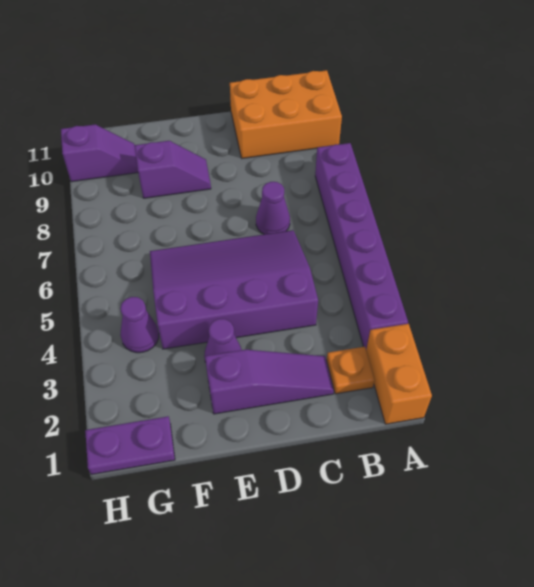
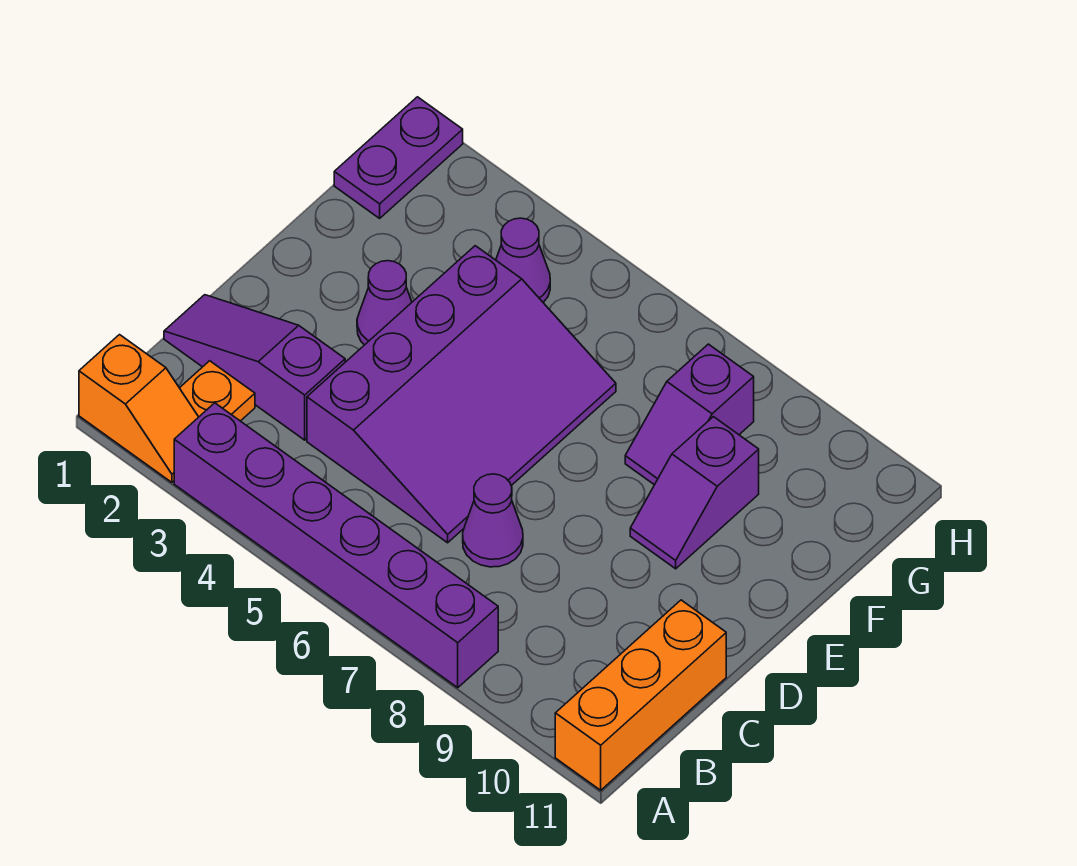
orange brick A1:A2 level 1 -> orange slope A1:A2 level 1 top 1
orange brick A10:C11 level 1 -> orange brick A11:C11 level 1
purple slope C2:E2 level 1 top E -> purple slope C1:C3 level 1 top 3
purple slope G10:H10 level 1 top H -> purple slope F8:G8 level 1 top G

